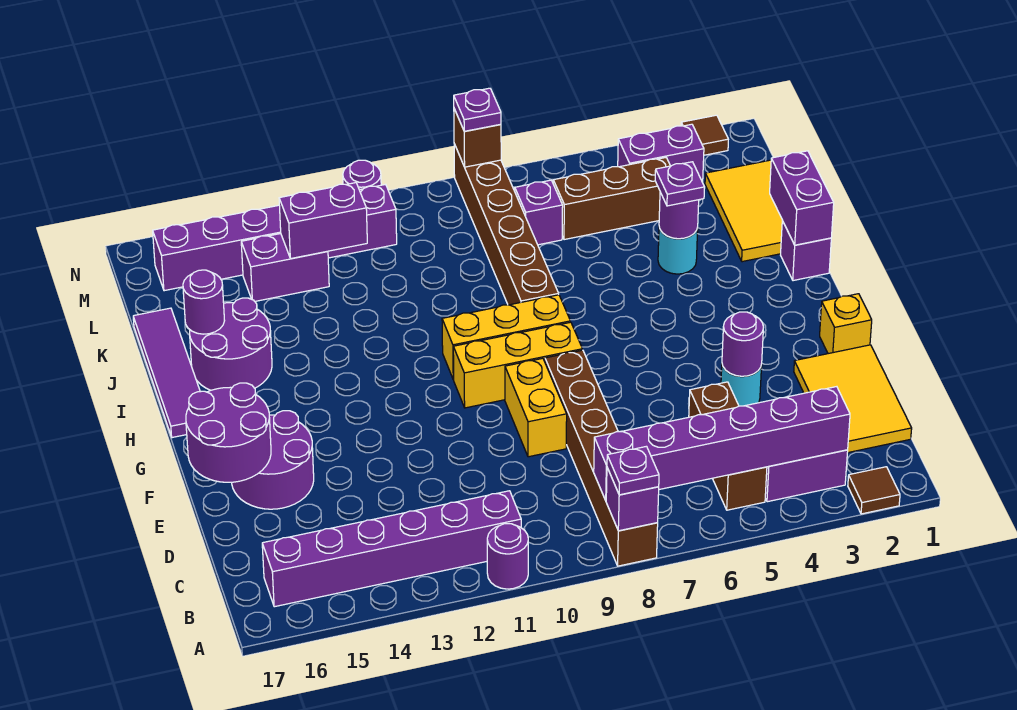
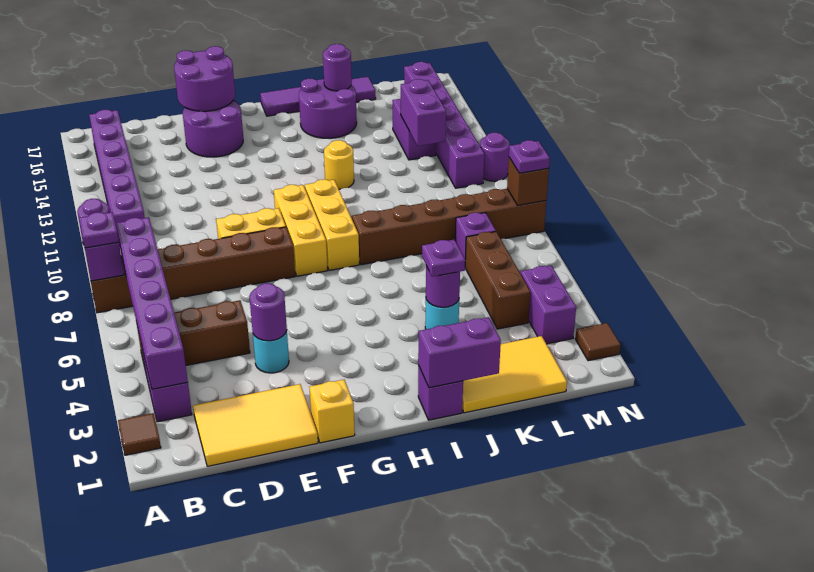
none -> yellow round brick I12 level 1

